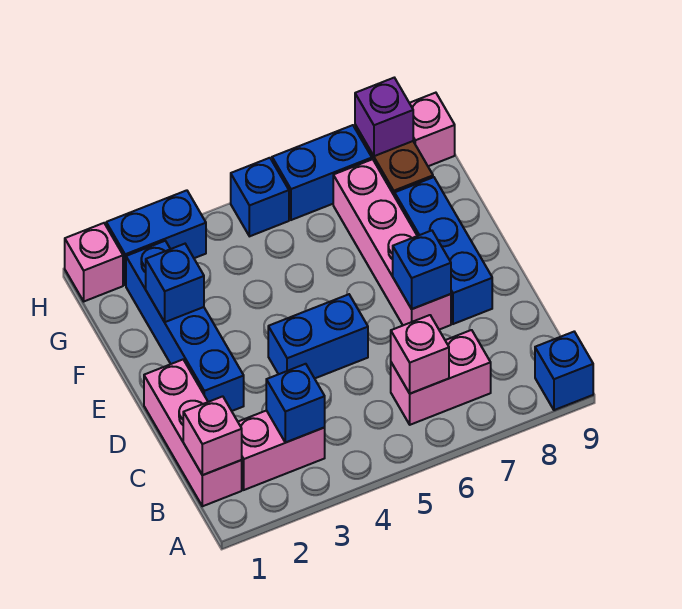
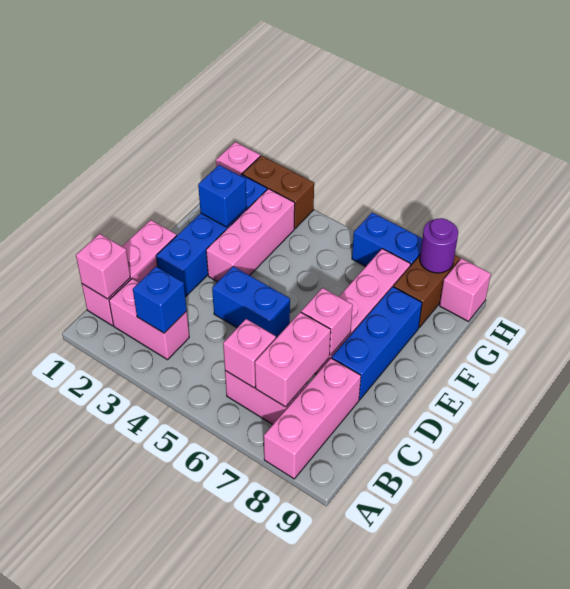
none -> pink brick A8:C8 level 1
blue brick A9 level 1 -> none
none -> pink brick B7:C7 level 2
blue brick D7 level 2 -> pink brick D7 level 2
none -> pink brick E3:G3 level 1
blue brick H2:H3 level 1 -> brown brick H2:H3 level 1
blue brick H5 level 1 -> none
purple brick H8 level 2 -> purple round brick H8 level 2

